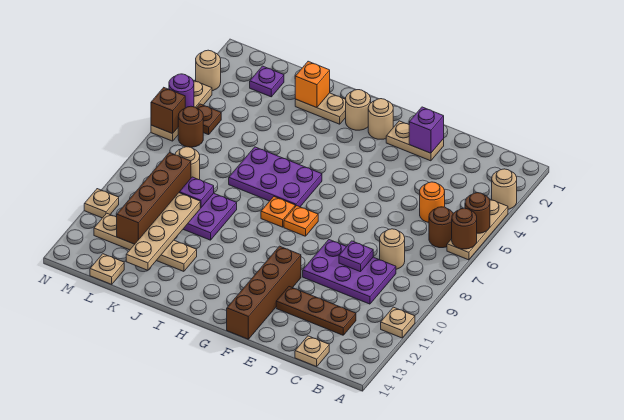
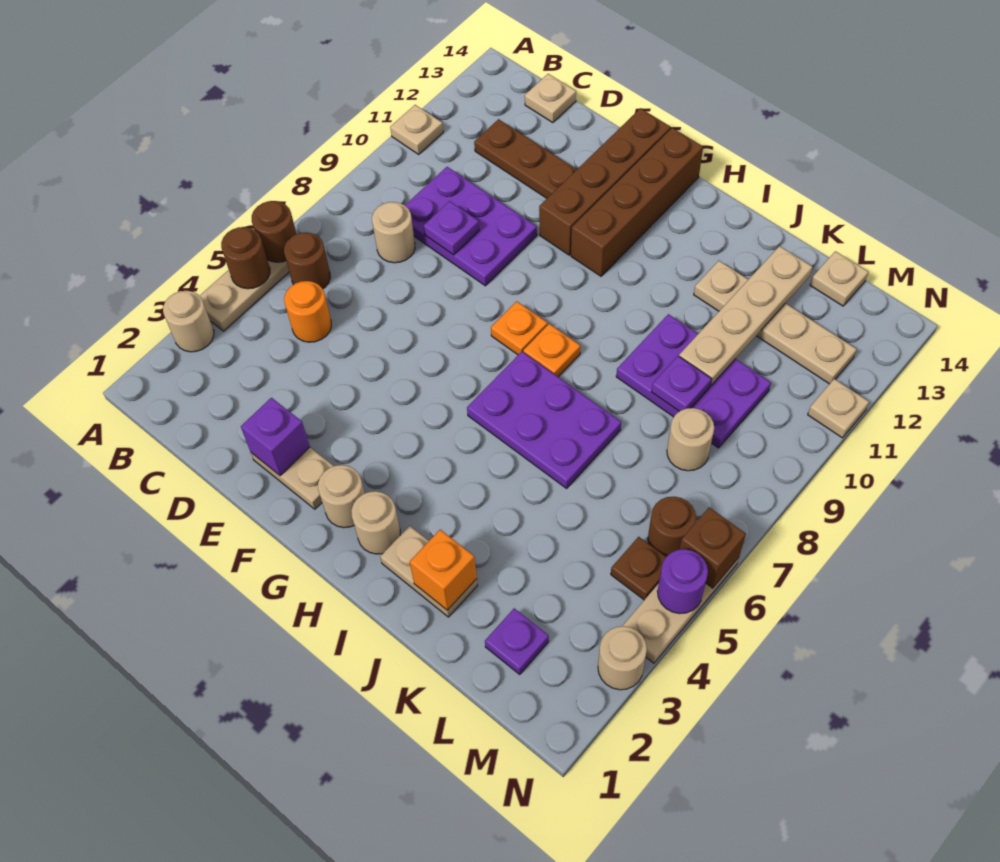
brown brick L9:L12 level 2 -> brown brick G11:G14 level 1

